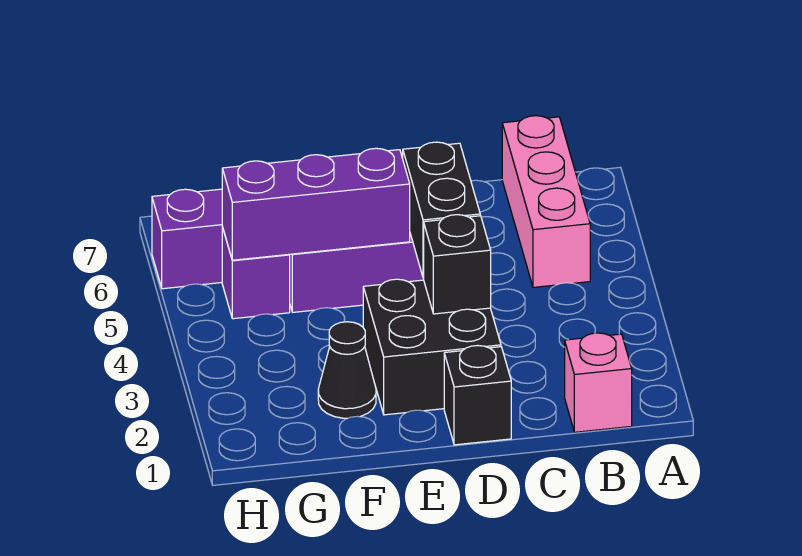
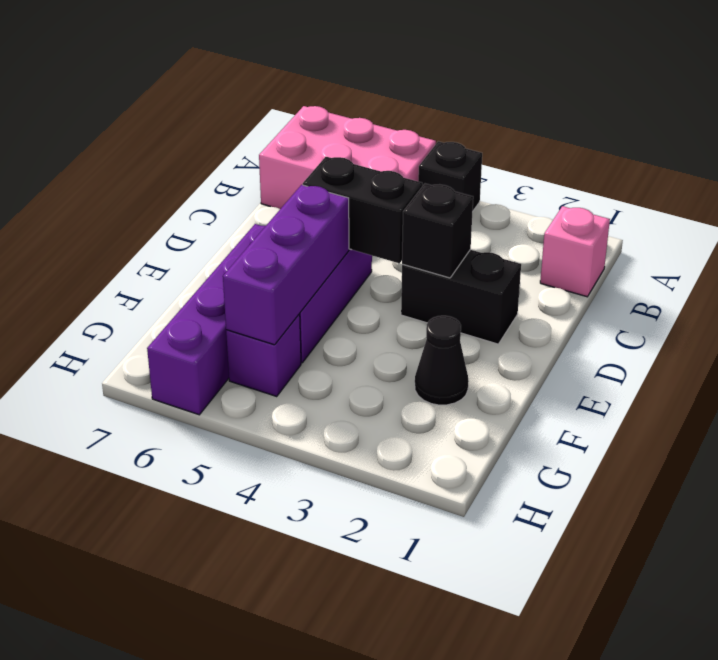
pink brick B5:B7 level 1 -> pink brick A5:B7 level 1
black brick D1 level 1 -> black brick A4 level 1
black brick D2:E3 level 1 -> black brick D2:D3 level 1

